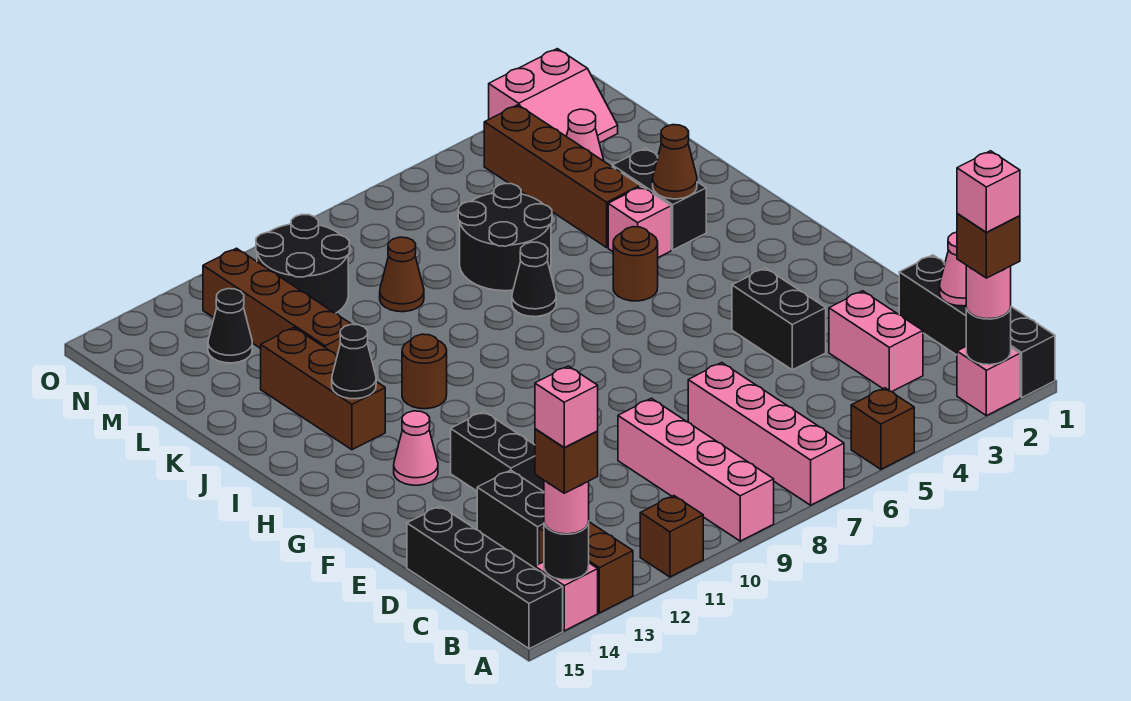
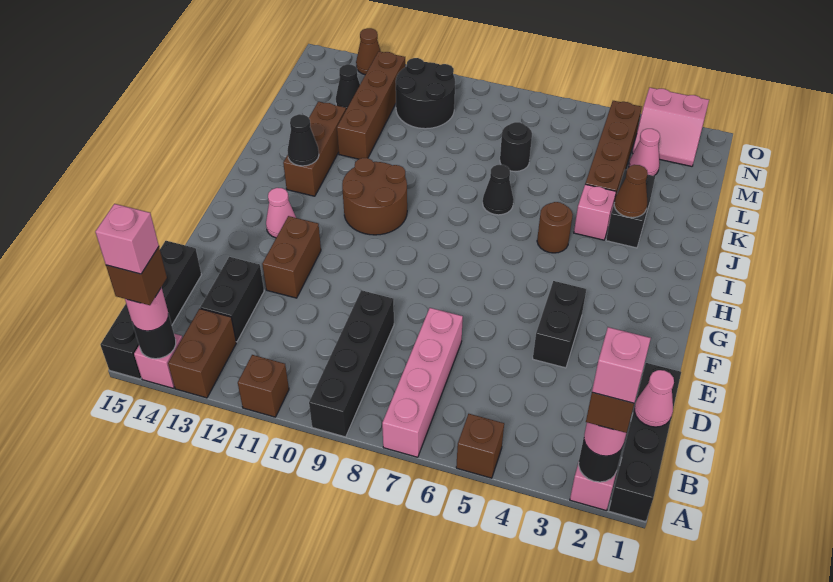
pink brick A9:D9 level 1 -> black brick A9:D9 level 1
pink brick C3:D3 level 1 -> none
black brick E12:F12 level 1 -> brown brick E12:F12 level 1
brown round brick I11 level 1 -> brown round brick H10:I11 level 1
black round brick K6:L7 level 1 -> black round brick L7 level 1
brown cone L9 level 1 -> brown cone O13 level 1

